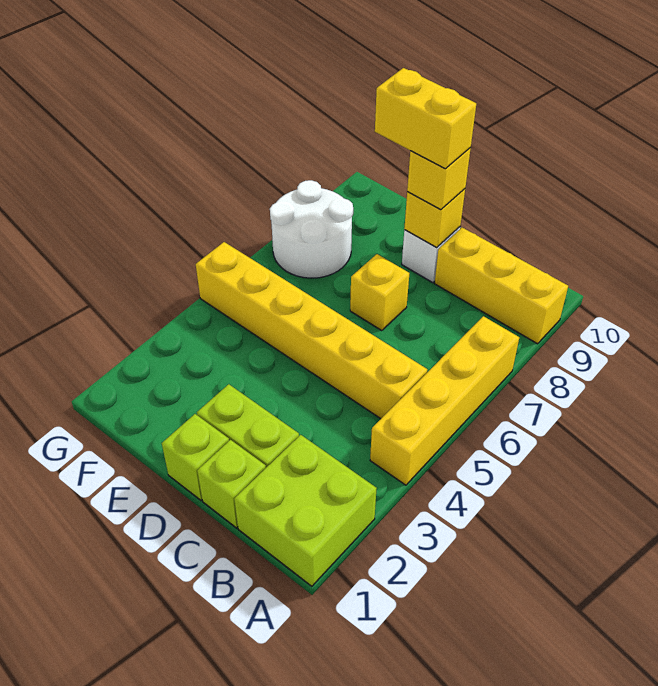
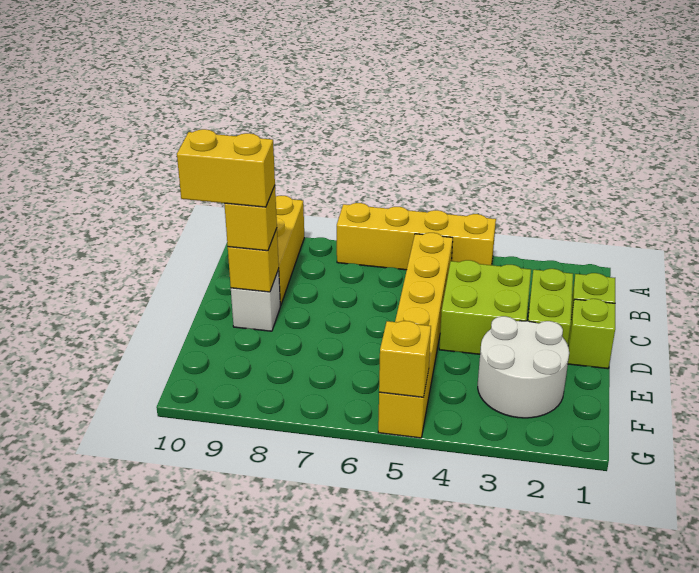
lime brick A1:B2 level 1 -> lime brick C3:D4 level 1
yellow brick D7 level 1 -> yellow brick G5 level 2
yellow brick D9:E9 level 4 -> yellow brick D9:D10 level 4
white round brick F7:G8 level 1 -> white round brick E2:F3 level 1

